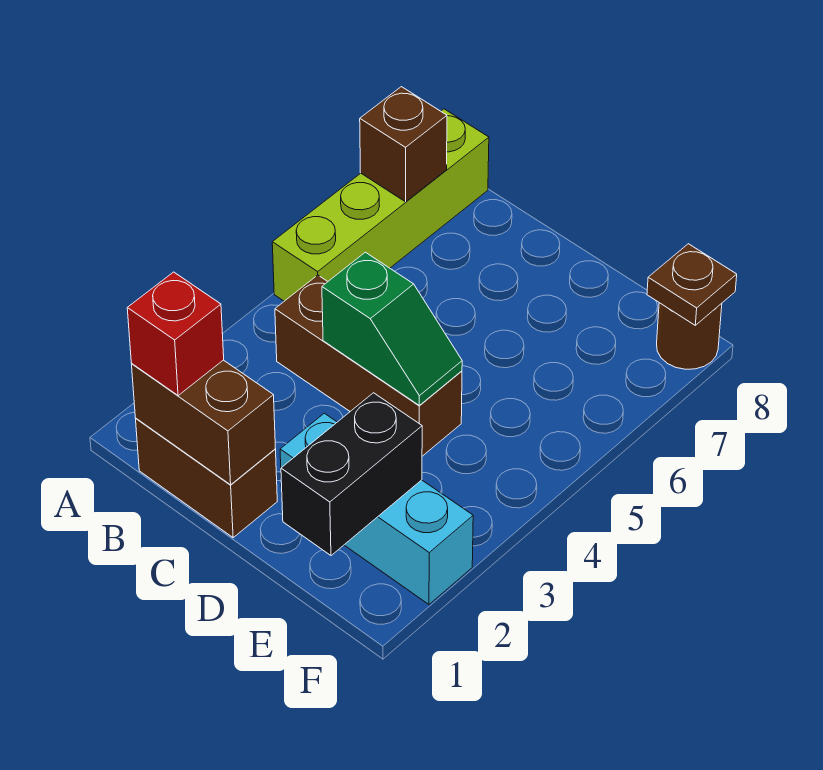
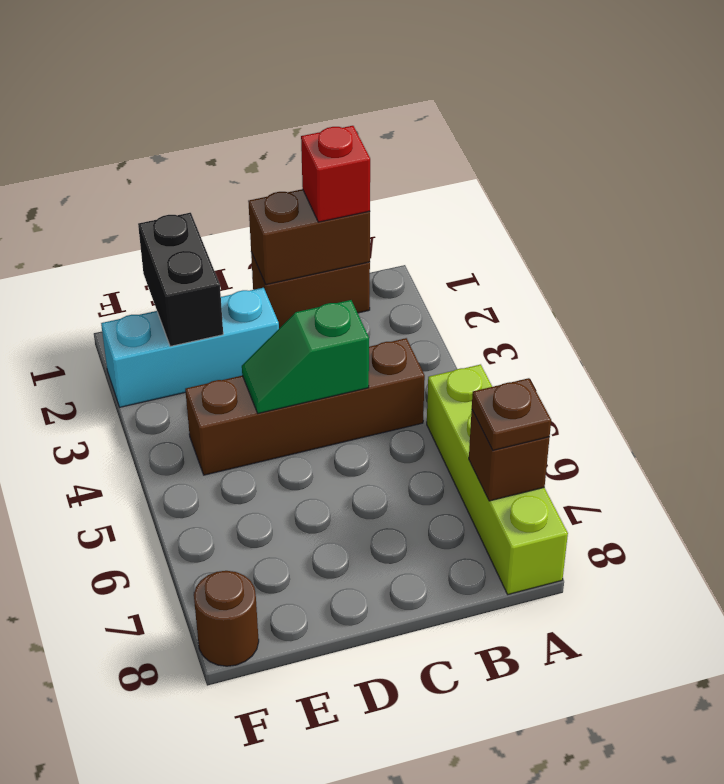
brown brick B4:D4 level 1 -> brown brick B4:E4 level 1
brown plate F8 level 2 -> brown plate A7 level 3

